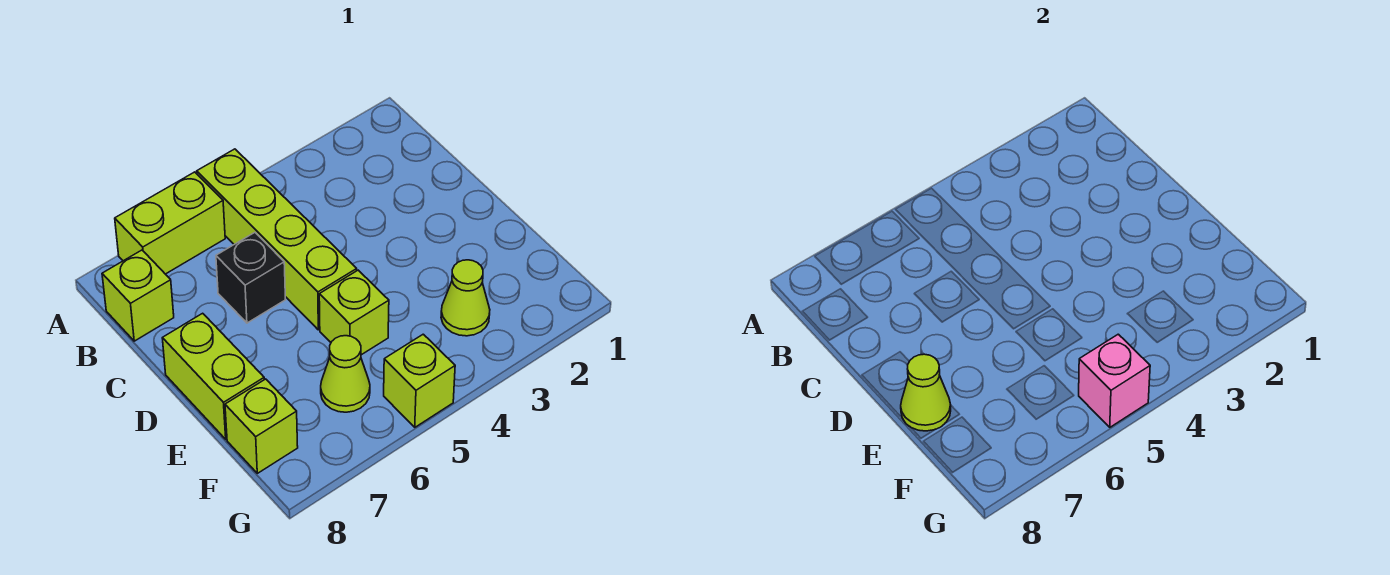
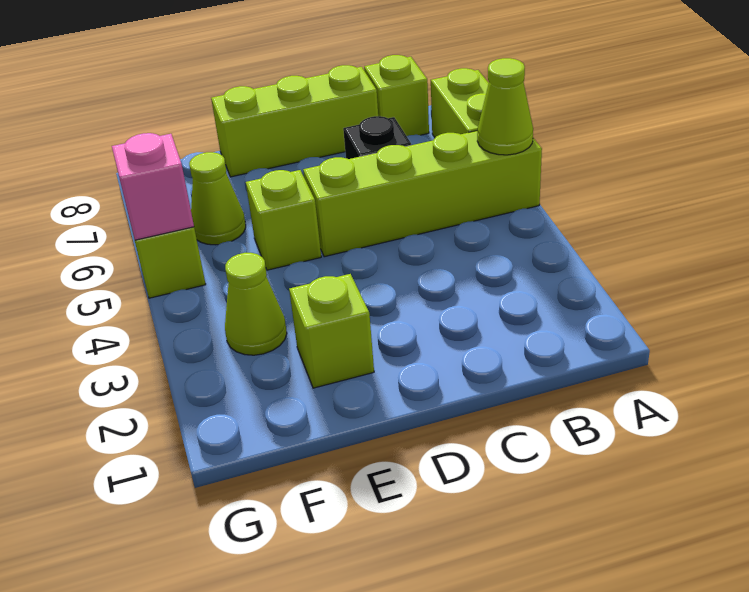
lime brick D8:E8 level 1 -> lime brick C8:E8 level 1
lime cone E8 level 2 -> lime cone A5 level 2
lime brick F8 level 1 -> lime brick E2 level 1

